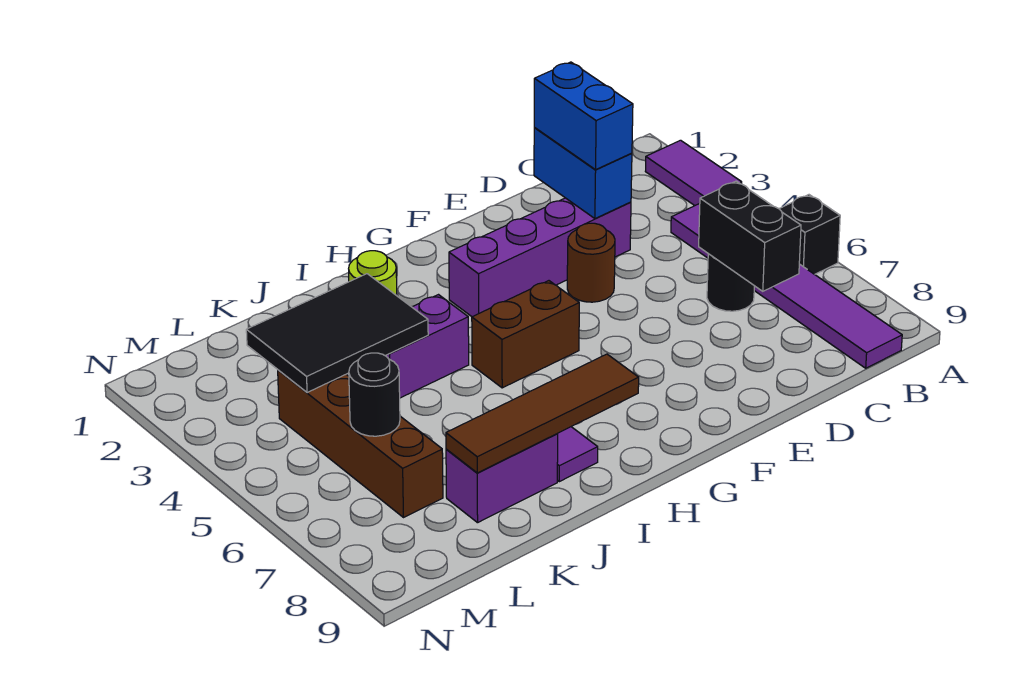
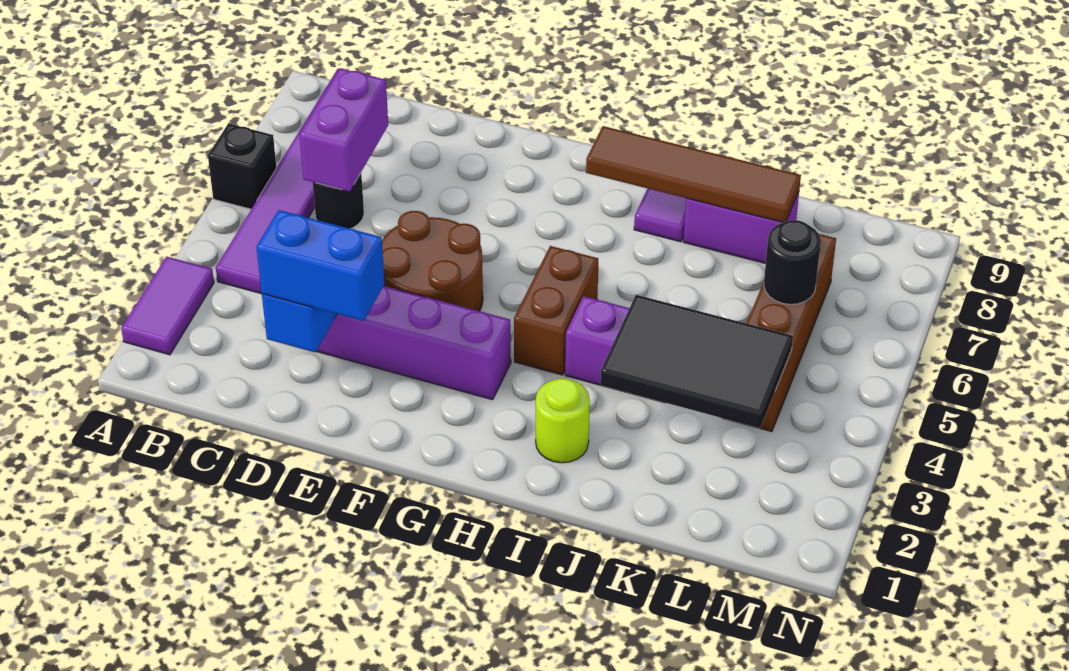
black brick C6:C7 level 2 -> purple brick C6:C7 level 2
blue brick D2:D3 level 3 -> blue brick D2:E2 level 3
brown round brick E4 level 1 -> brown round brick E4:F5 level 1
brown brick G5:H5 level 1 -> brown brick H4:H5 level 1

